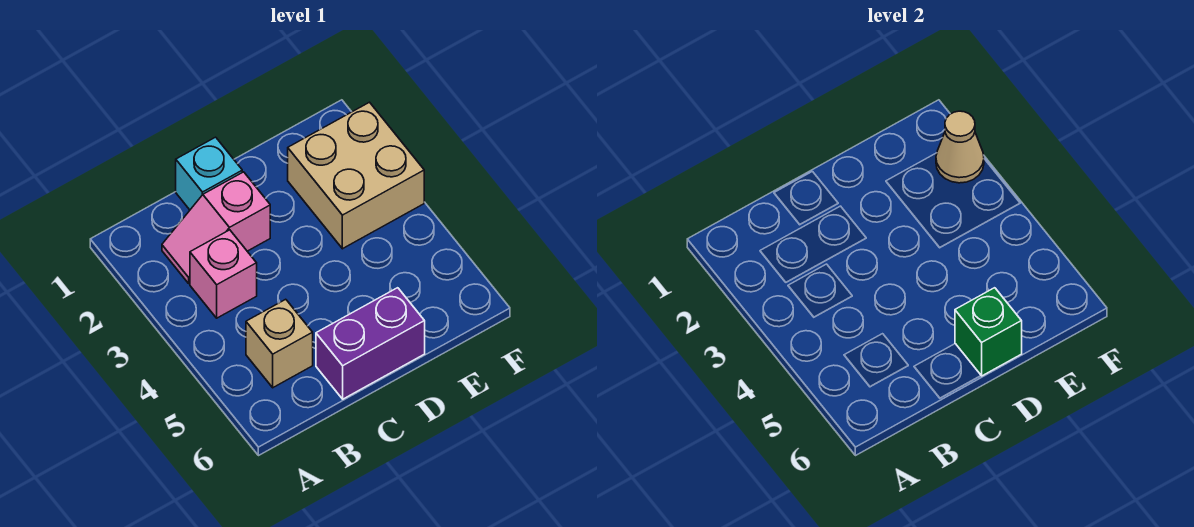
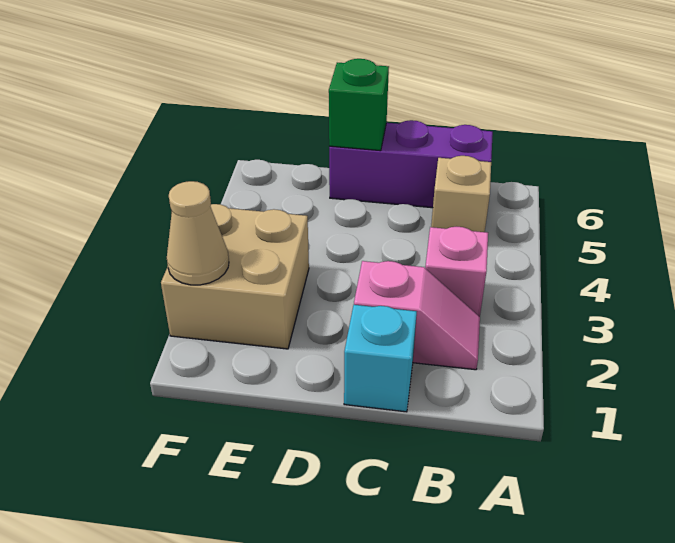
purple brick C6:D6 level 1 -> purple brick B6:D6 level 1

